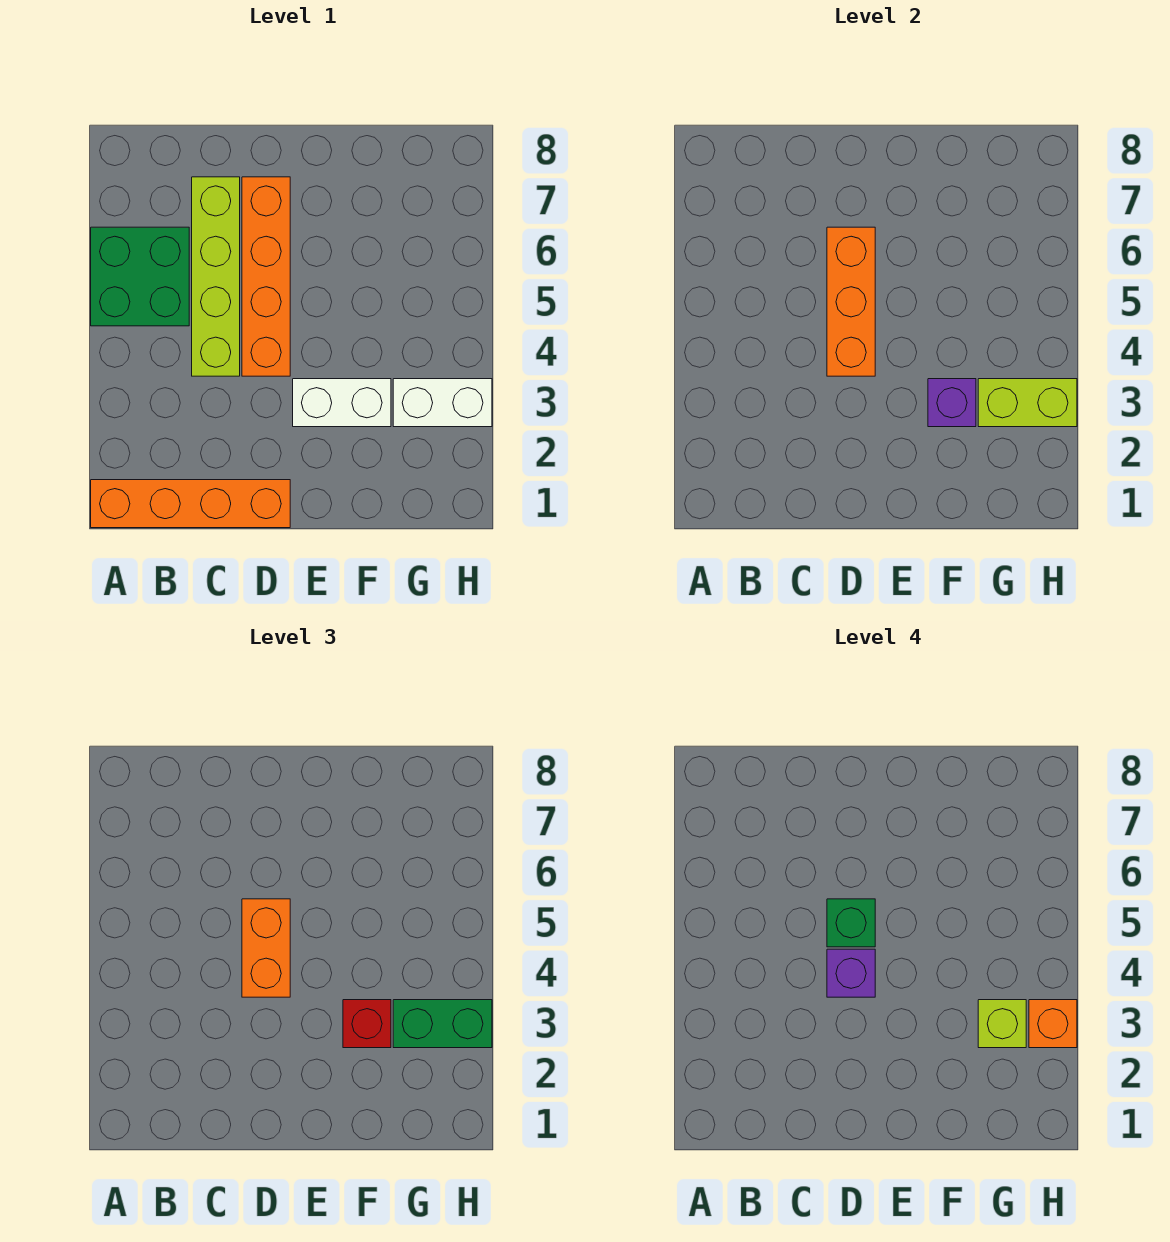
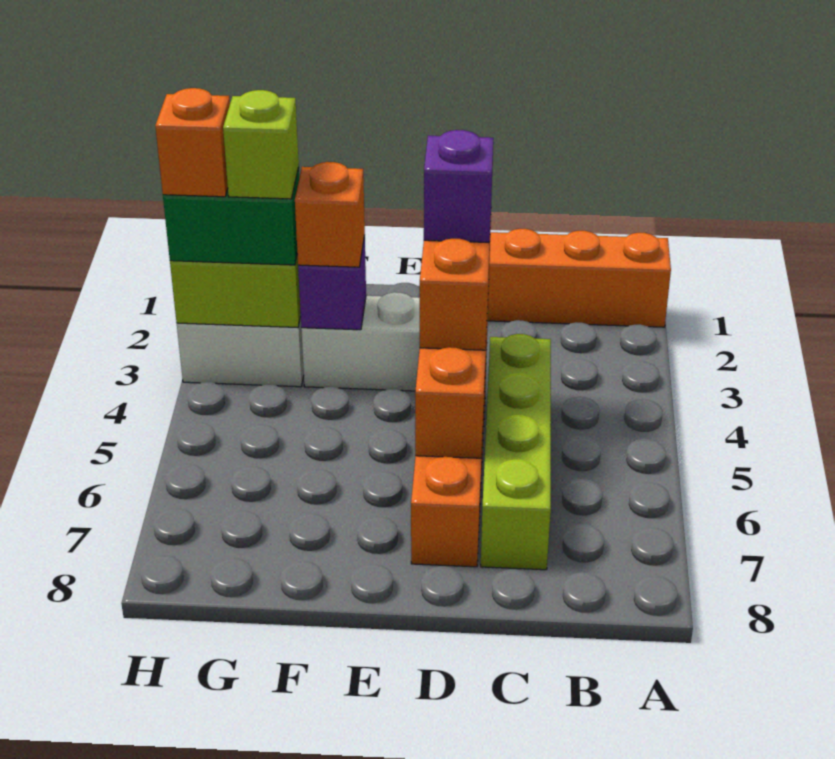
green brick A5:B6 level 1 -> none
green brick D5 level 4 -> none
red brick F3 level 3 -> orange brick F3 level 3

